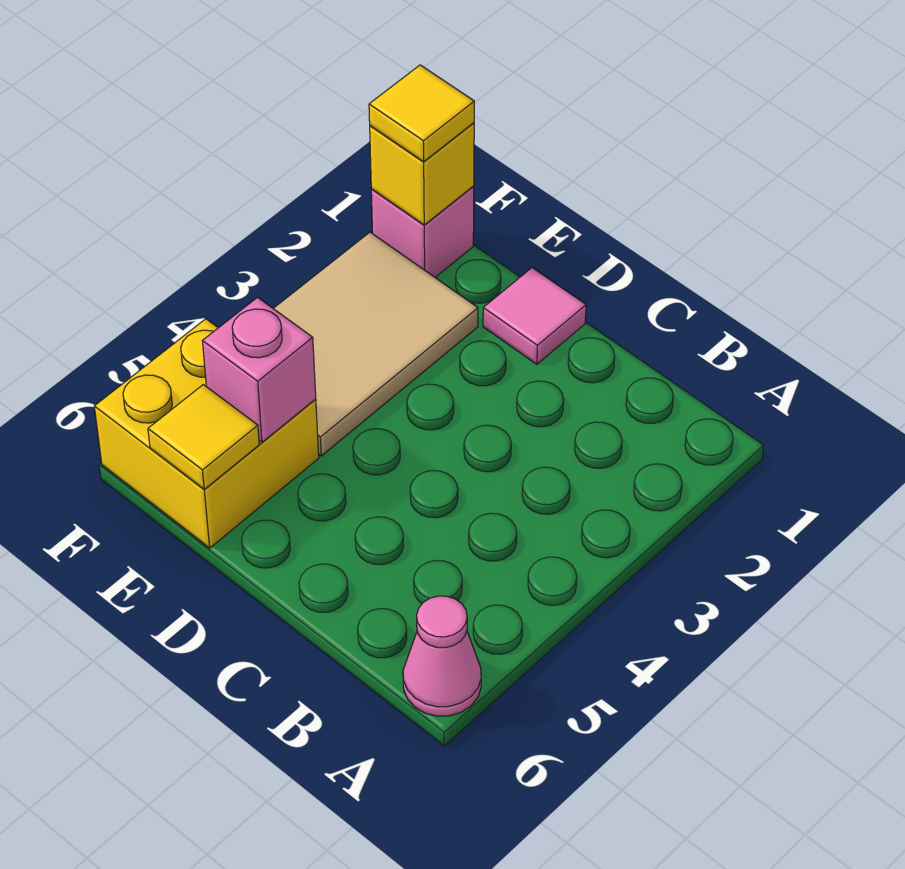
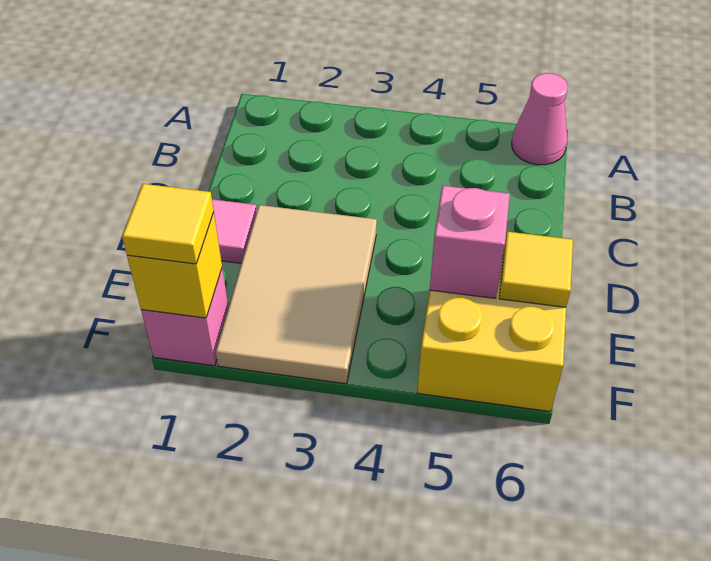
tan tile E2:F4 level 1 -> tan tile D2:F3 level 1

